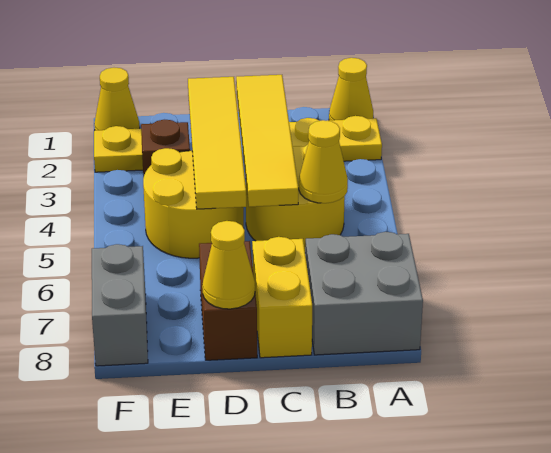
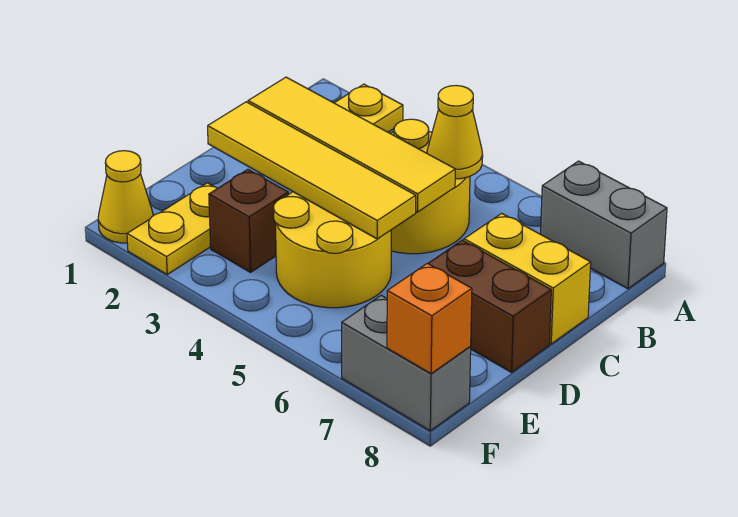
yellow cone A1 level 1 -> none
grey brick A7:B8 level 1 -> grey brick A7:A8 level 1
yellow cone D8 level 2 -> none
none -> orange brick F8 level 2

